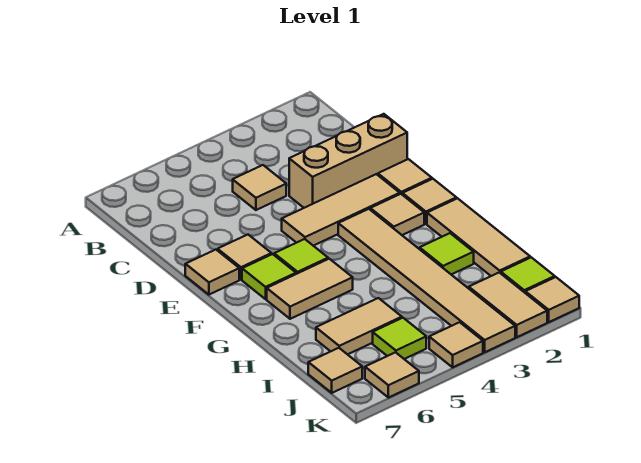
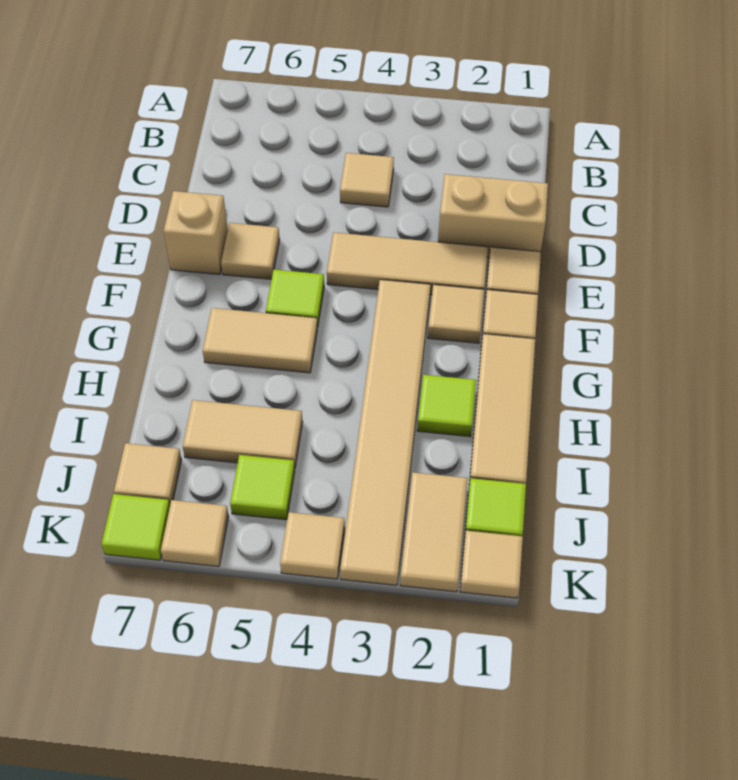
tan brick D1:D3 level 1 -> tan brick D1:D2 level 1
tan tile E7 level 1 -> tan brick E7 level 1
lime tile F6 level 1 -> lime tile K7 level 1

